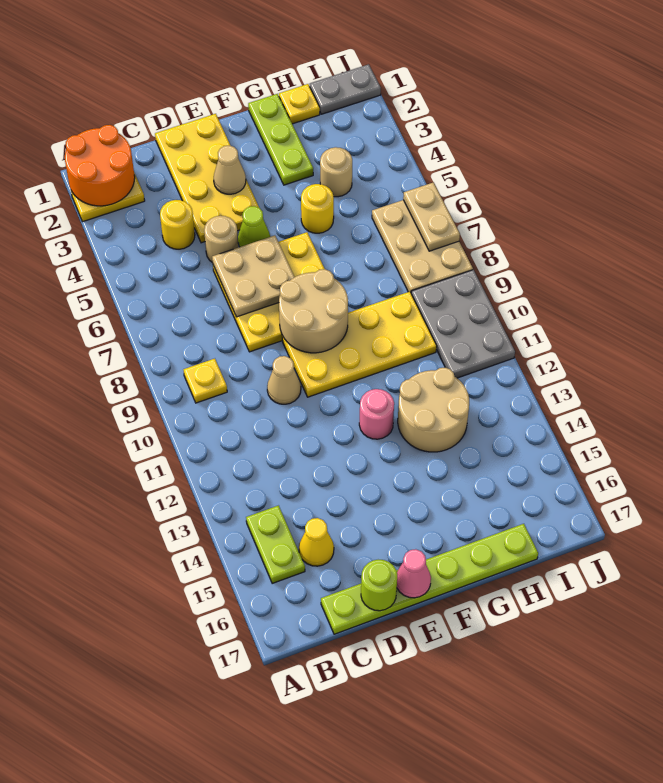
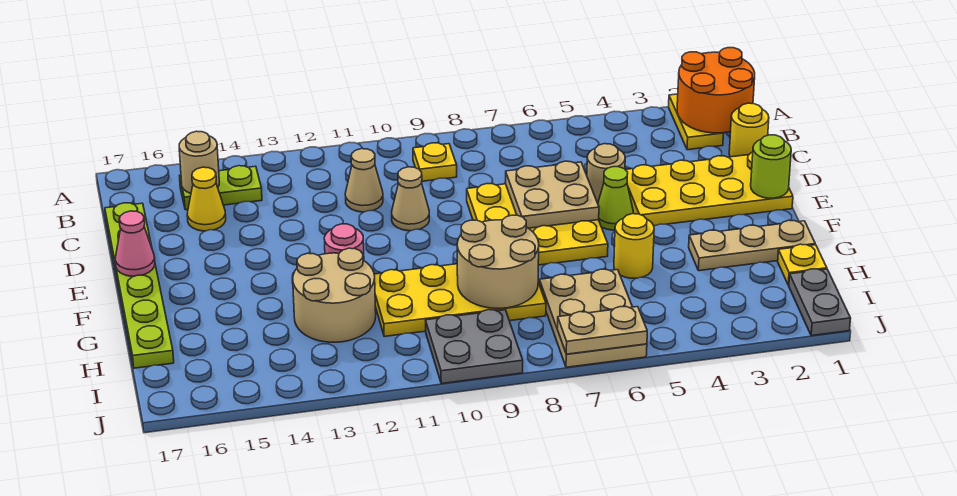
yellow round brick C4 level 1 -> yellow round brick C1 level 1
lime round brick D17 level 2 -> lime round brick E1 level 2
tan cone E3 level 2 -> tan cone C11 level 1
tan round brick E8:F9 level 2 -> tan round brick G8:H9 level 2
yellow plate E9:H10 level 1 -> yellow plate G8:H11 level 1
lime plate G1:G3 level 1 -> tan plate G1:G3 level 1
tan round brick H4 level 1 -> tan round brick B15 level 2
tan plate I6:J8 level 1 -> tan plate H6:J7 level 1
grey plate I9:J11 level 1 -> grey plate I9:J10 level 1

